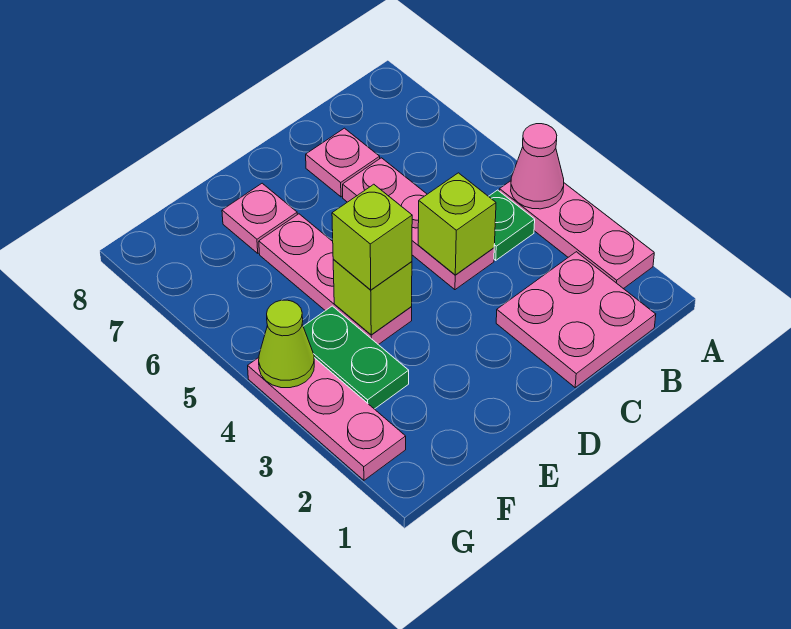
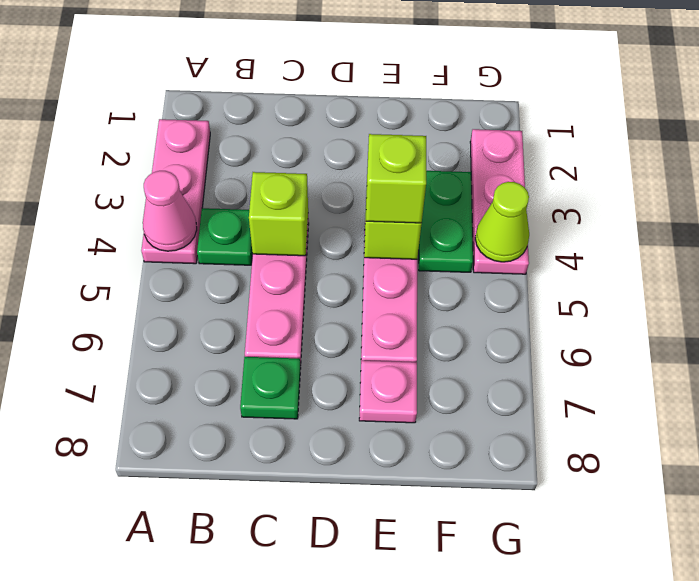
pink plate B1:C2 level 1 -> none
pink plate C7 level 1 -> green plate C7 level 1

